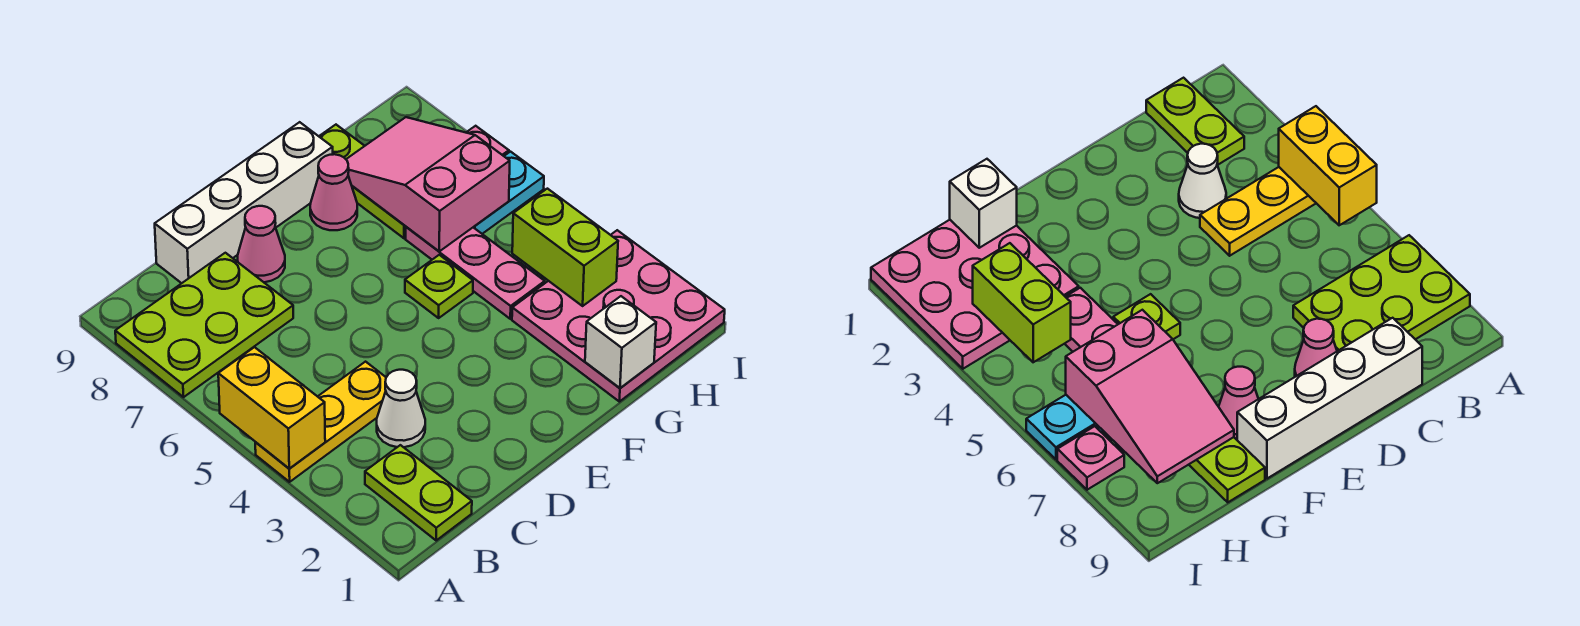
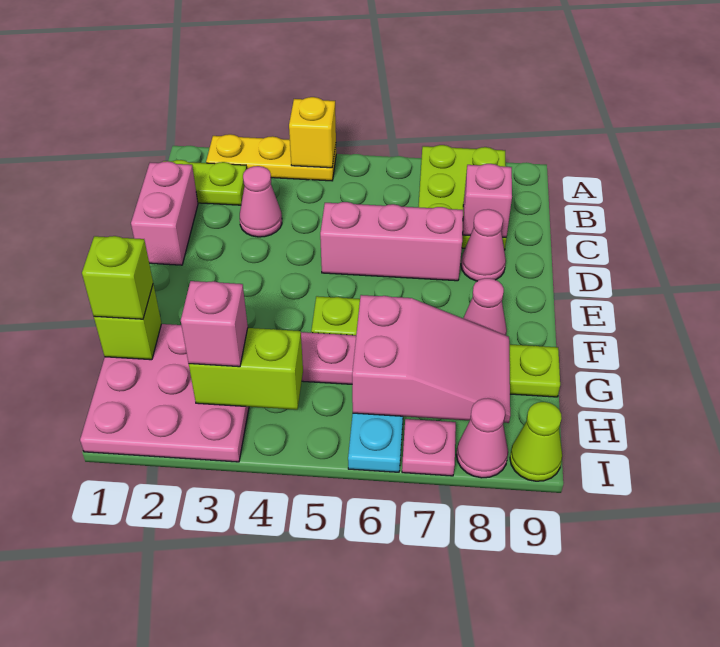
yellow plate A4:C4 level 1 -> yellow plate A2:A4 level 1
yellow brick A4:A5 level 2 -> yellow brick A4 level 2
none -> pink brick C1:D1 level 1
white cone C3 level 1 -> pink cone C3 level 1
none -> pink brick C8 level 2
white brick C9:F9 level 1 -> none
none -> pink brick D5:D7 level 1
white brick G1 level 2 -> lime brick G1 level 2
none -> lime brick G1 level 3
none -> pink brick H3 level 3
none -> pink cone I8 level 1
none -> lime cone I9 level 1

